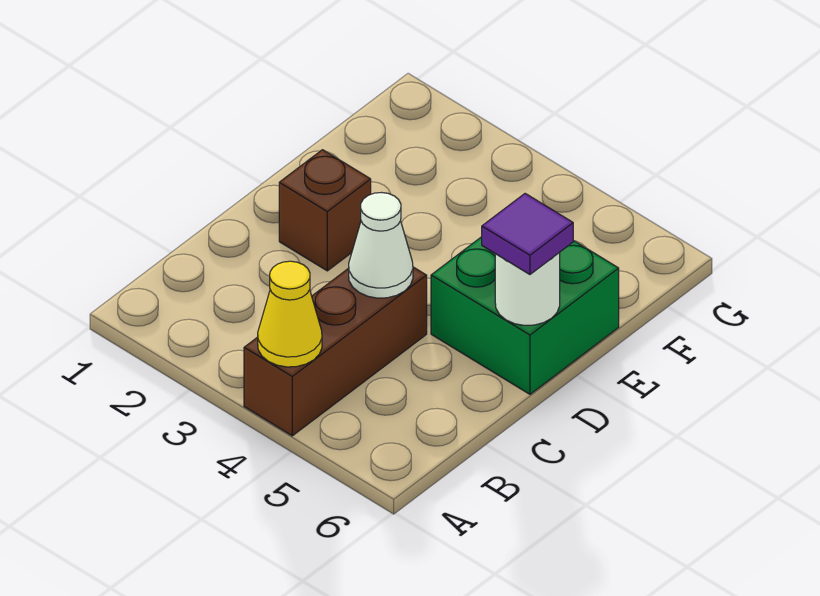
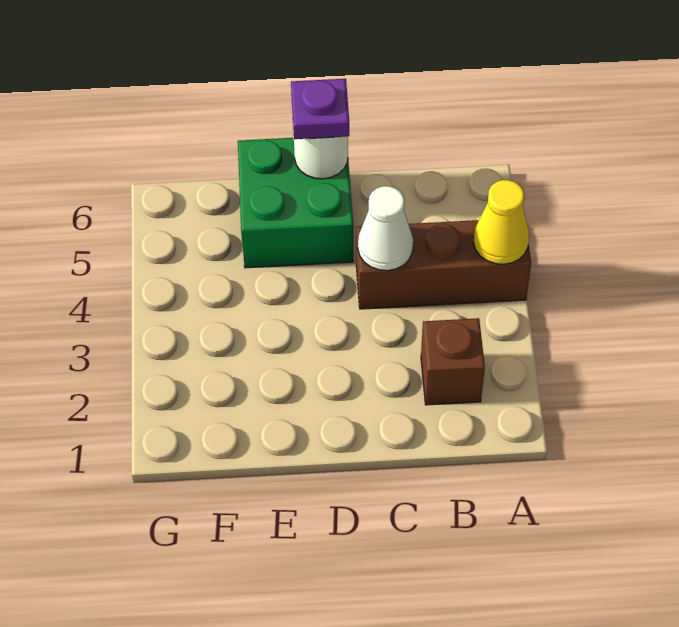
brown brick D2 level 1 -> brown brick B2 level 1
purple tile D6 level 3 -> purple plate D6 level 3

